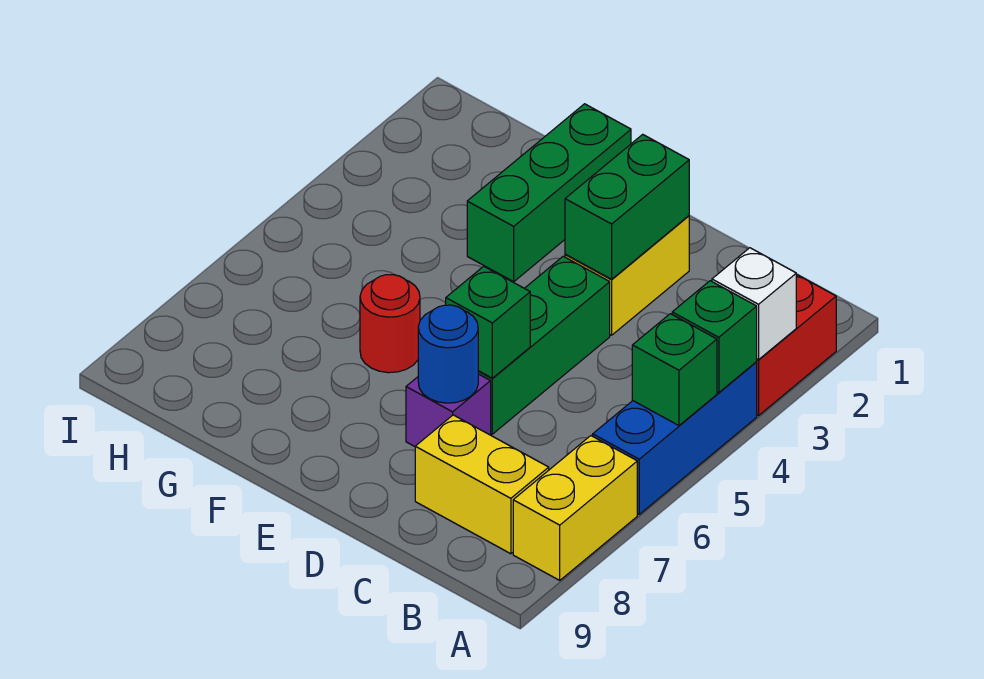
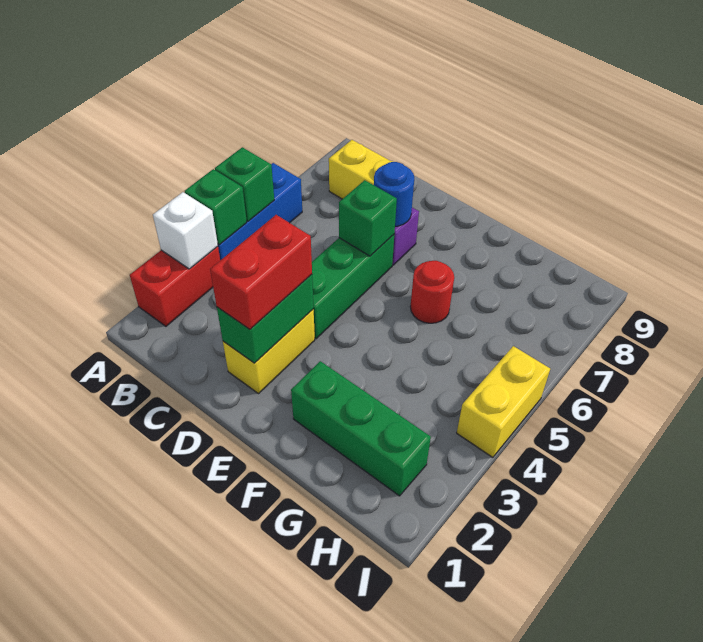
yellow brick A7:A8 level 1 -> yellow brick I4:I5 level 1
none -> red brick D2:D3 level 3
green brick F1:F3 level 1 -> green brick F2:H2 level 1

